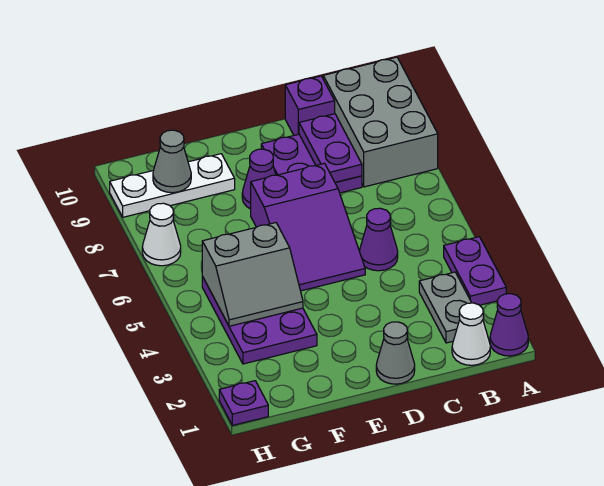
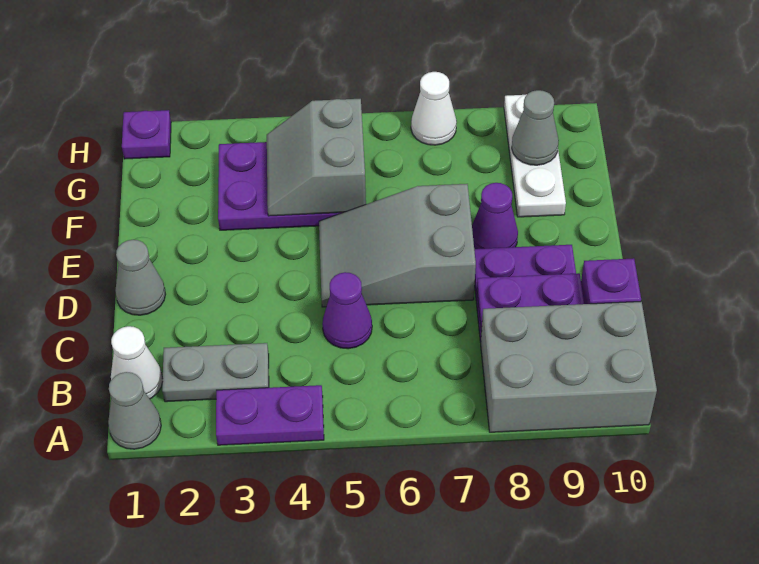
purple cone A1 level 1 -> grey cone A1 level 1
purple slope D5:E7 level 1 top 7 -> grey slope D5:E7 level 1 top 7

